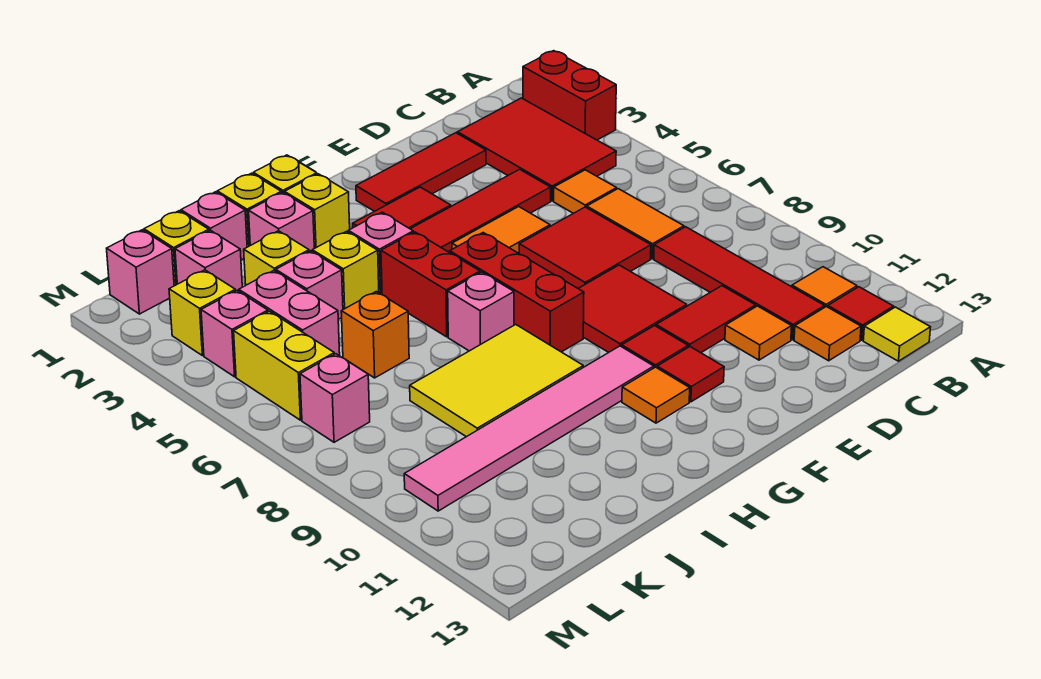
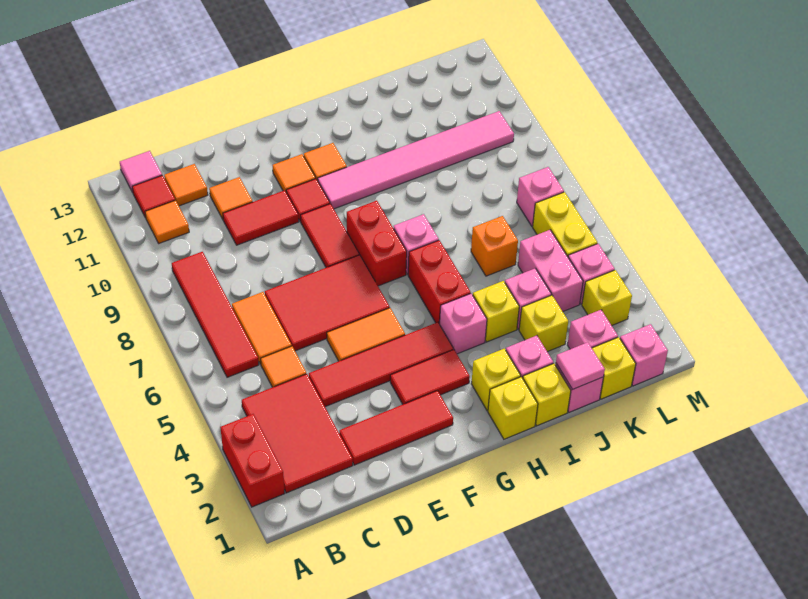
yellow tile B13 level 1 -> pink tile B13 level 1
red tile C8:C11 level 1 -> red tile B6:B9 level 1
red tile D6:E7 level 1 -> red tile D6:F7 level 1
red tile E8:F9 level 1 -> red tile F8:F9 level 1
red tile F11 level 1 -> orange tile F11 level 1
red brick G6:G8 level 1 -> red brick G7:G8 level 1
yellow tile H8:J9 level 1 -> none
none -> pink tile J1 level 2

